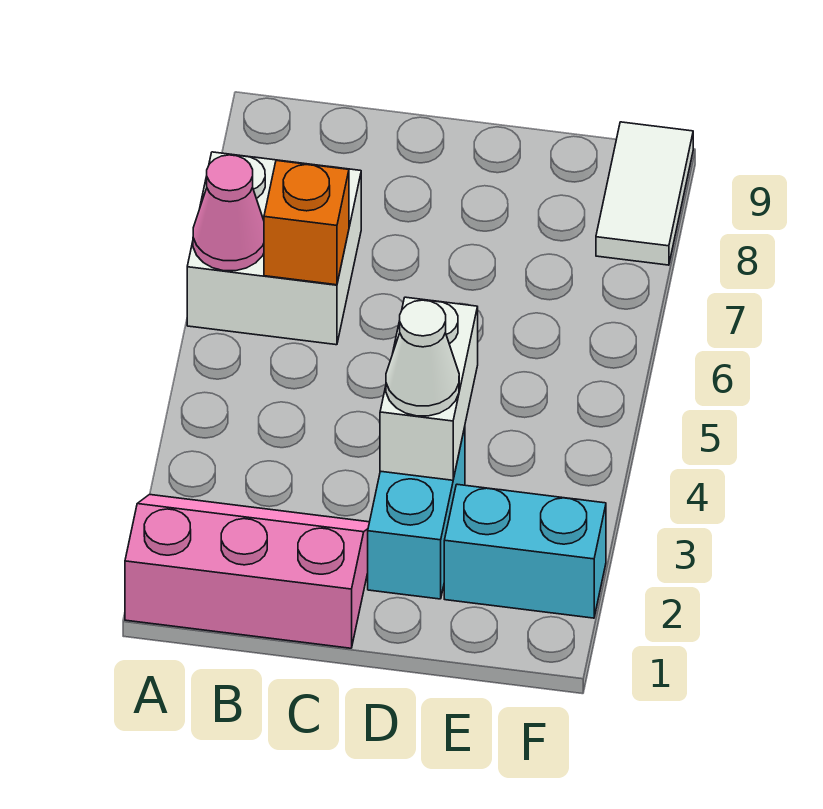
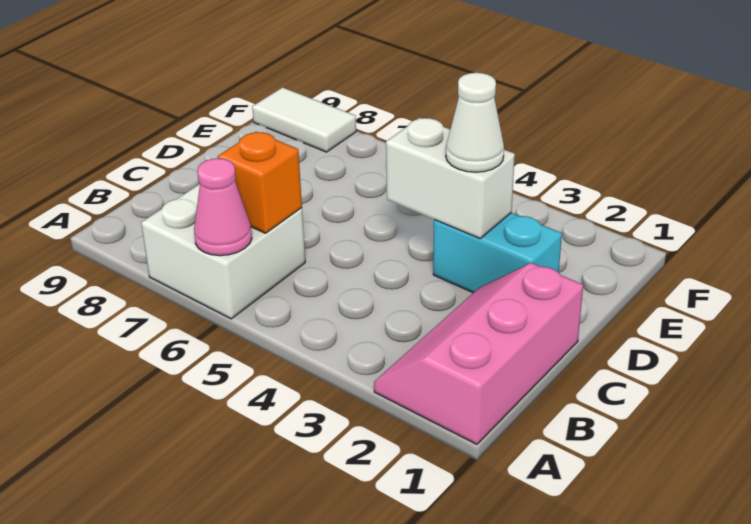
cyan brick E2:F2 level 1 -> none

